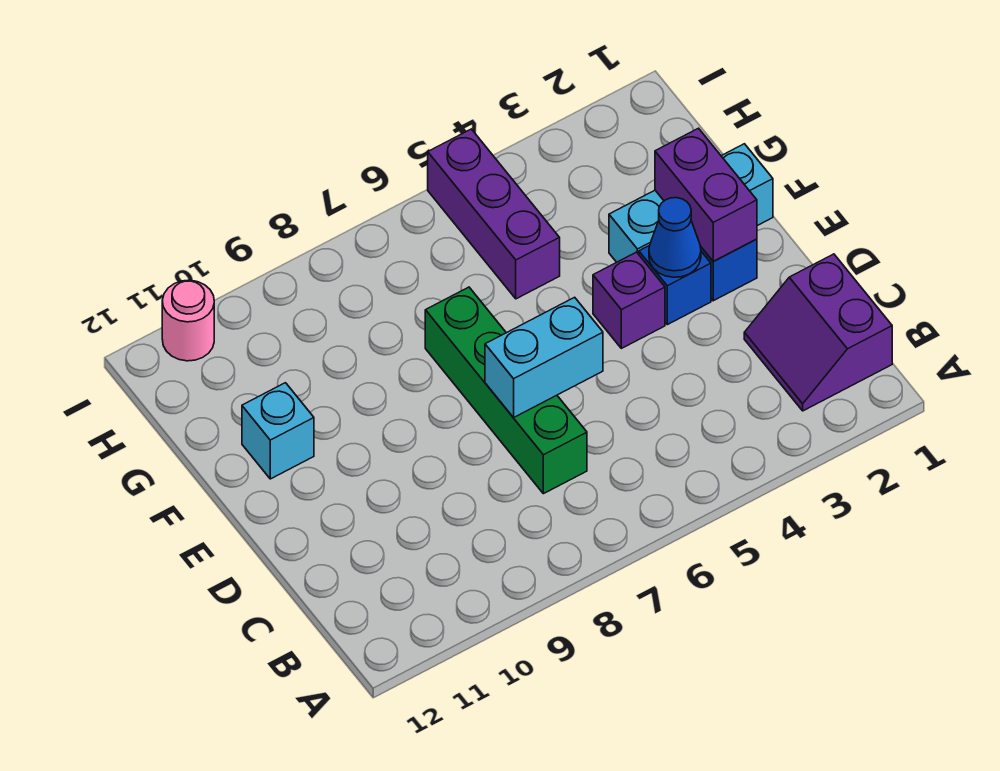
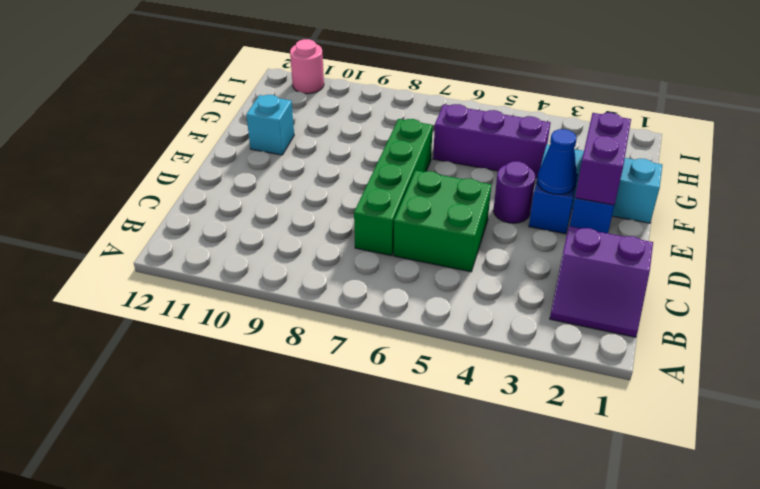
purple slope B1:C2 level 1 top 1 -> purple slope B1:C2 level 1 top C
none -> green brick C5:D6 level 1
cyan brick D6:D7 level 2 -> none
purple brick E4 level 1 -> purple round brick E4 level 1
purple brick G5:I5 level 1 -> purple brick G4:G6 level 1

